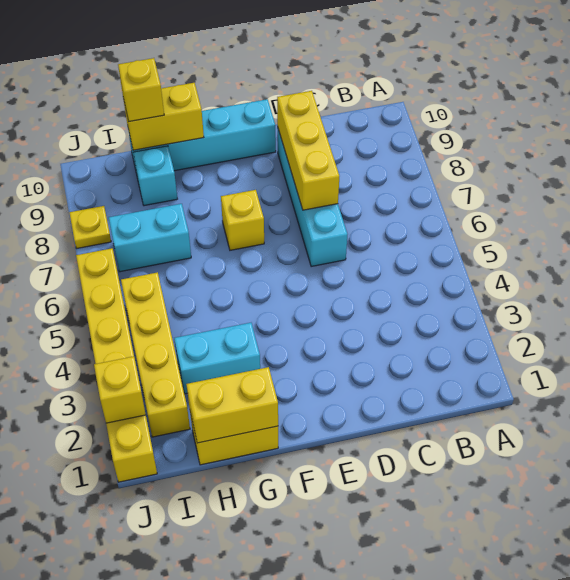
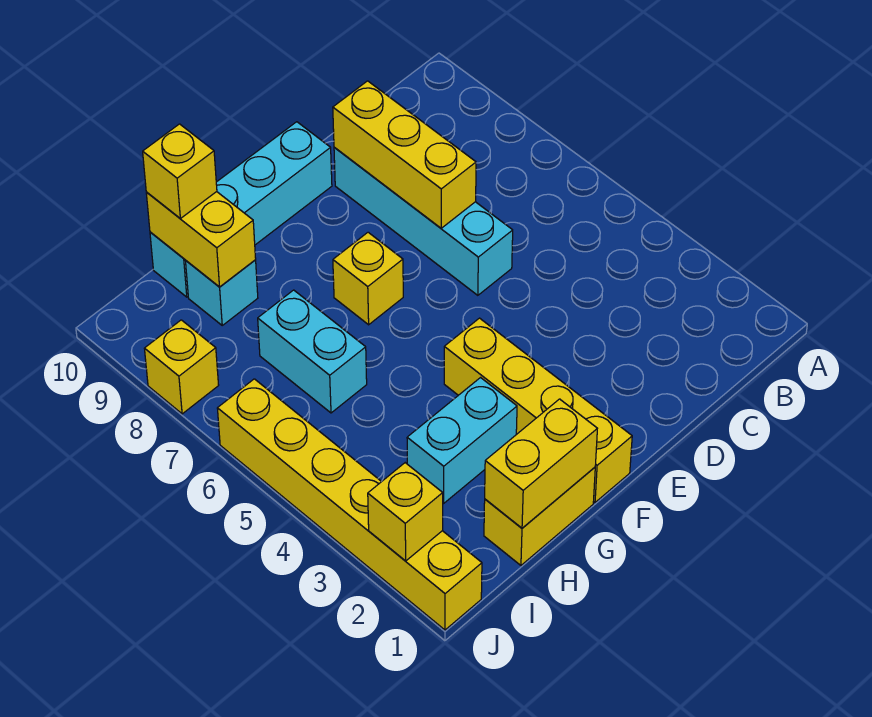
yellow brick G10:H10 level 2 -> yellow brick H9:H10 level 2
cyan brick H7:I7 level 1 -> cyan brick H6:H7 level 1
yellow brick I2:I5 level 1 -> yellow brick F1:F4 level 1
yellow plate J8 level 1 -> yellow brick J8 level 1

